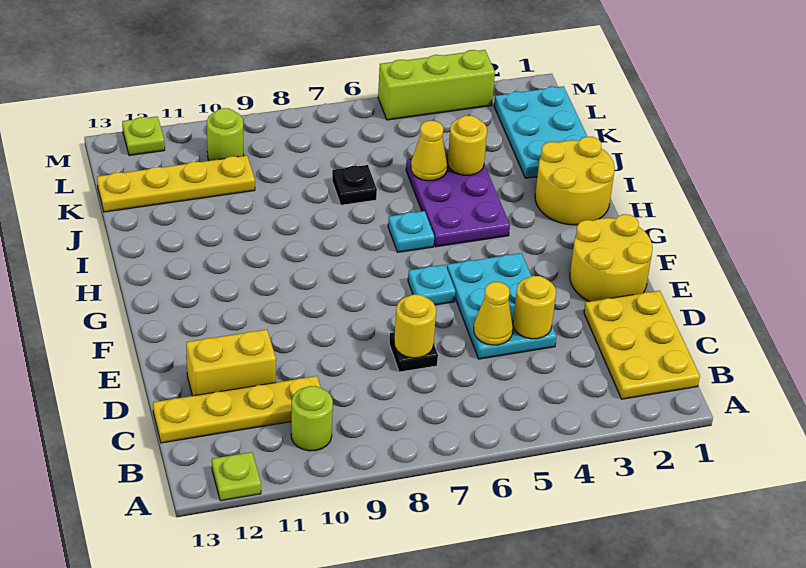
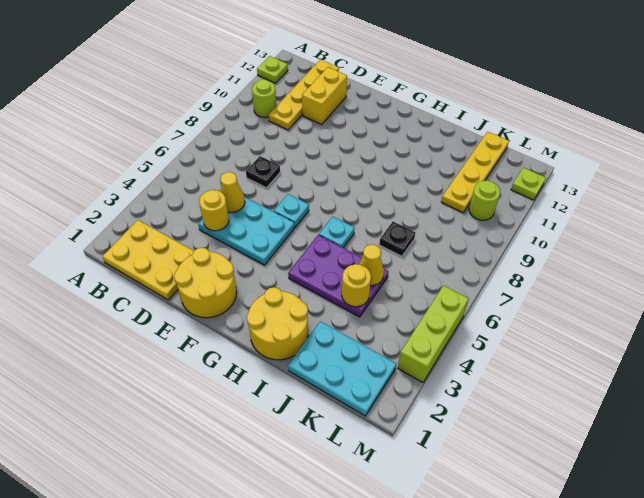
yellow round brick D7 level 2 -> none

